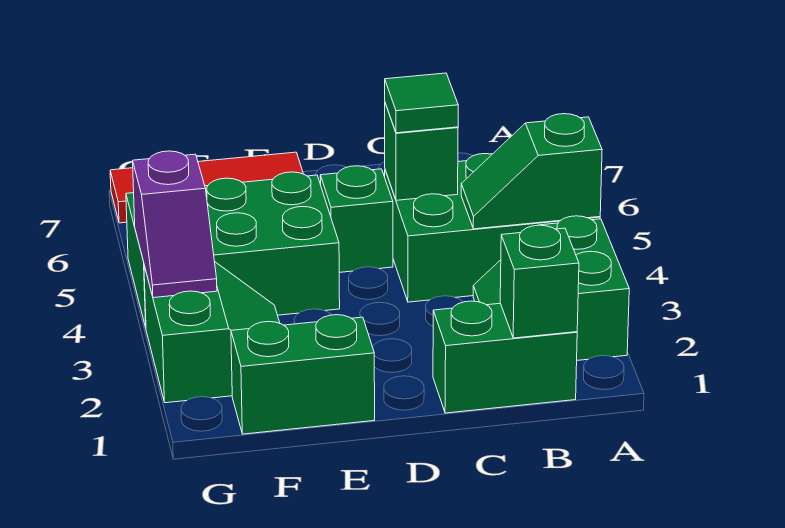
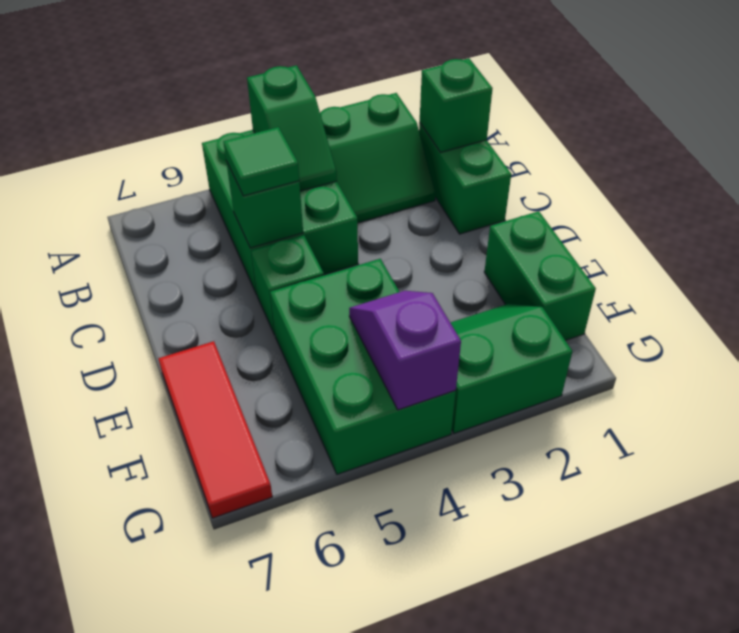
purple slope G3:G4 level 2 top 4 -> purple slope F4:G4 level 2 top G

